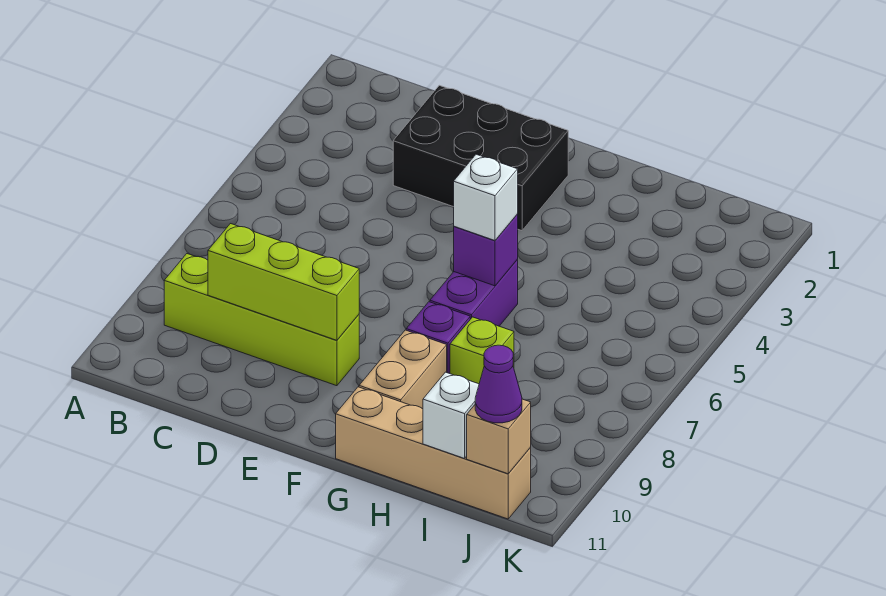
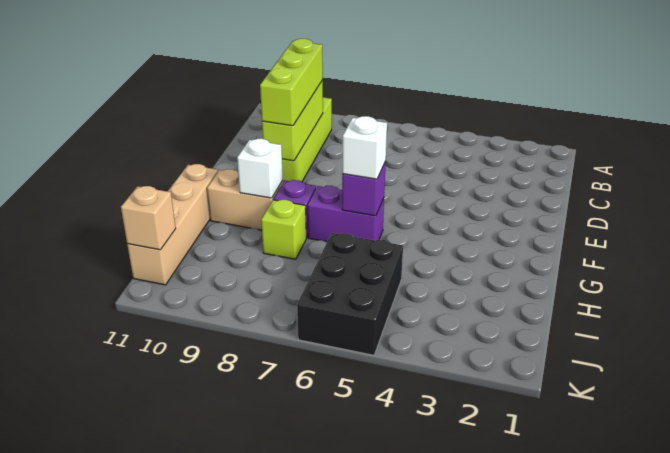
none -> lime brick C9:E9 level 3
black brick D2:F3 level 1 -> black brick I5:K6 level 1
white brick I11 level 2 -> white brick G9 level 2
purple cone J11 level 3 -> none

